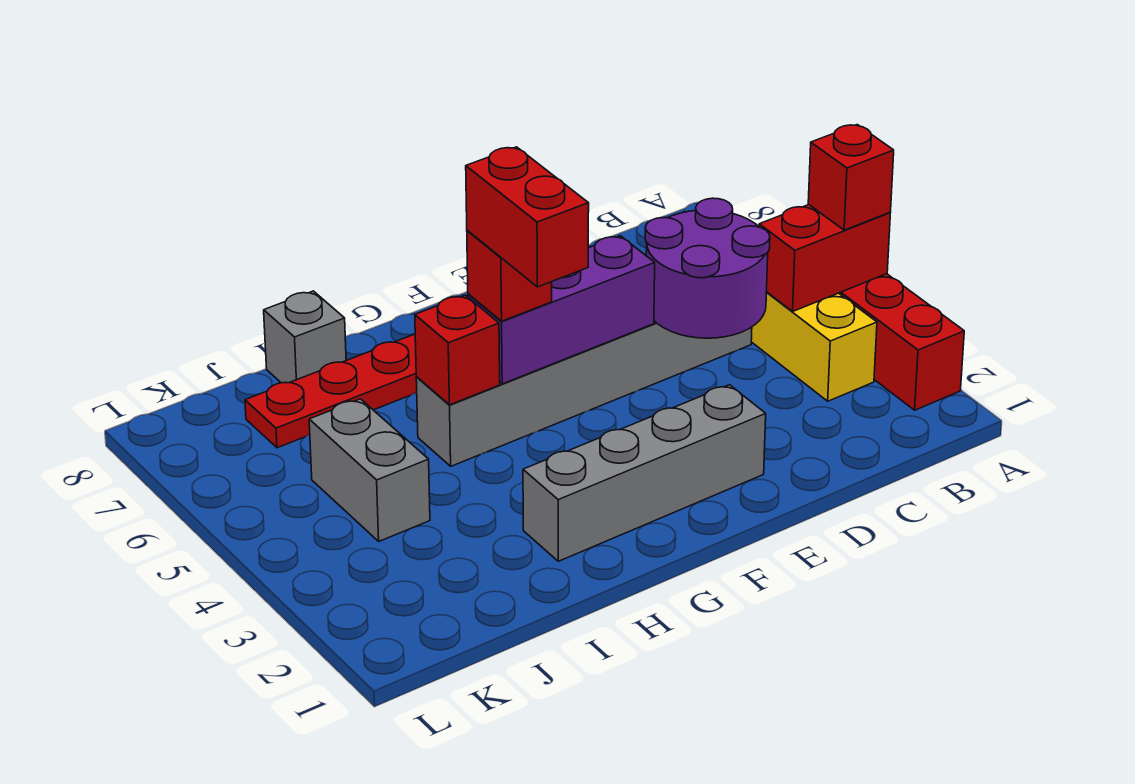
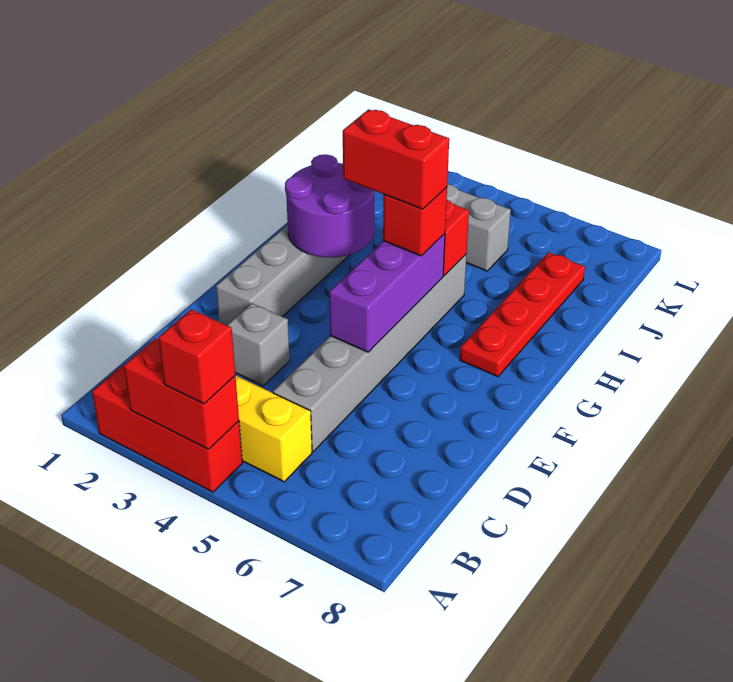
red brick A4:B4 level 2 -> red brick A3:A4 level 2
purple round brick C4:D5 level 2 -> purple round brick G2:H3 level 2
grey brick I8 level 1 -> grey brick D3 level 1

